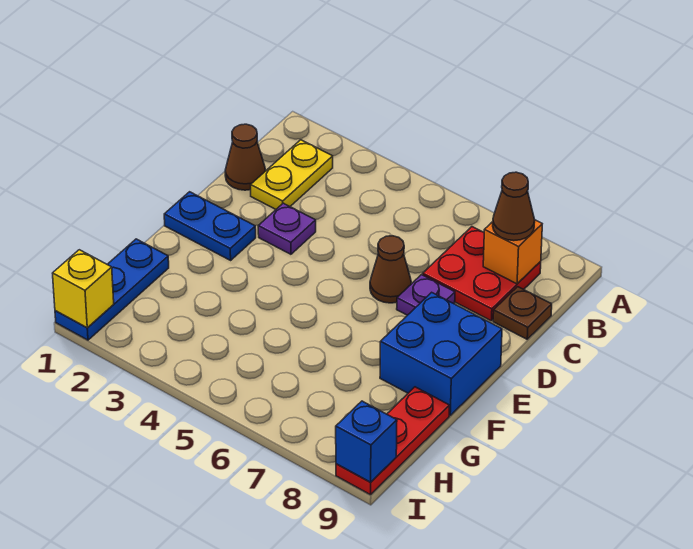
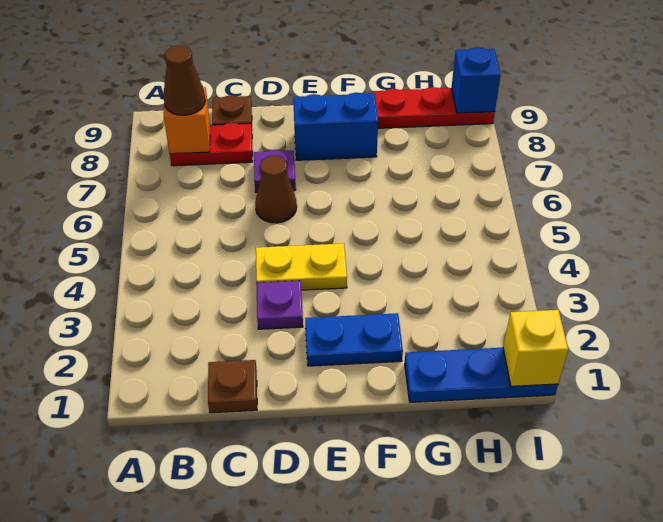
yellow plate B2:C2 level 1 -> yellow plate D4:E4 level 1
red plate B7:C8 level 1 -> red plate B8:C8 level 1
brown cone C1 level 1 -> brown plate C1 level 1
blue plate E1:E2 level 1 -> blue plate E2:F2 level 1
blue brick E8:F9 level 1 -> blue brick E8:F8 level 1

